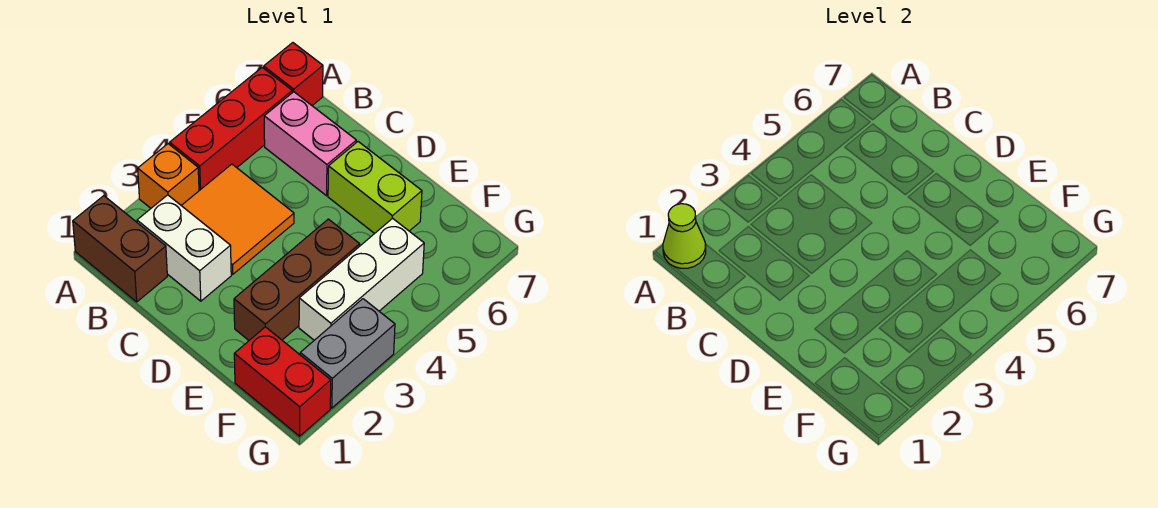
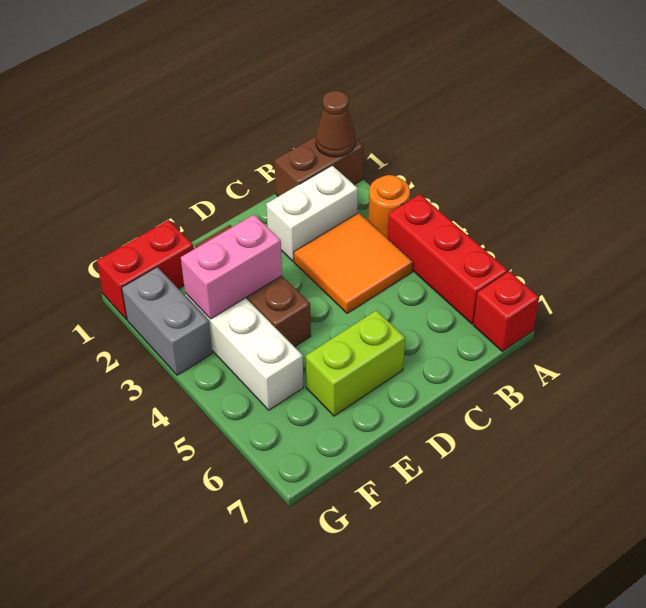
lime cone A1 level 2 -> brown cone A1 level 2
orange brick A3 level 1 -> orange round brick A3 level 1
pink brick B6:C6 level 1 -> pink brick E3:F3 level 2

